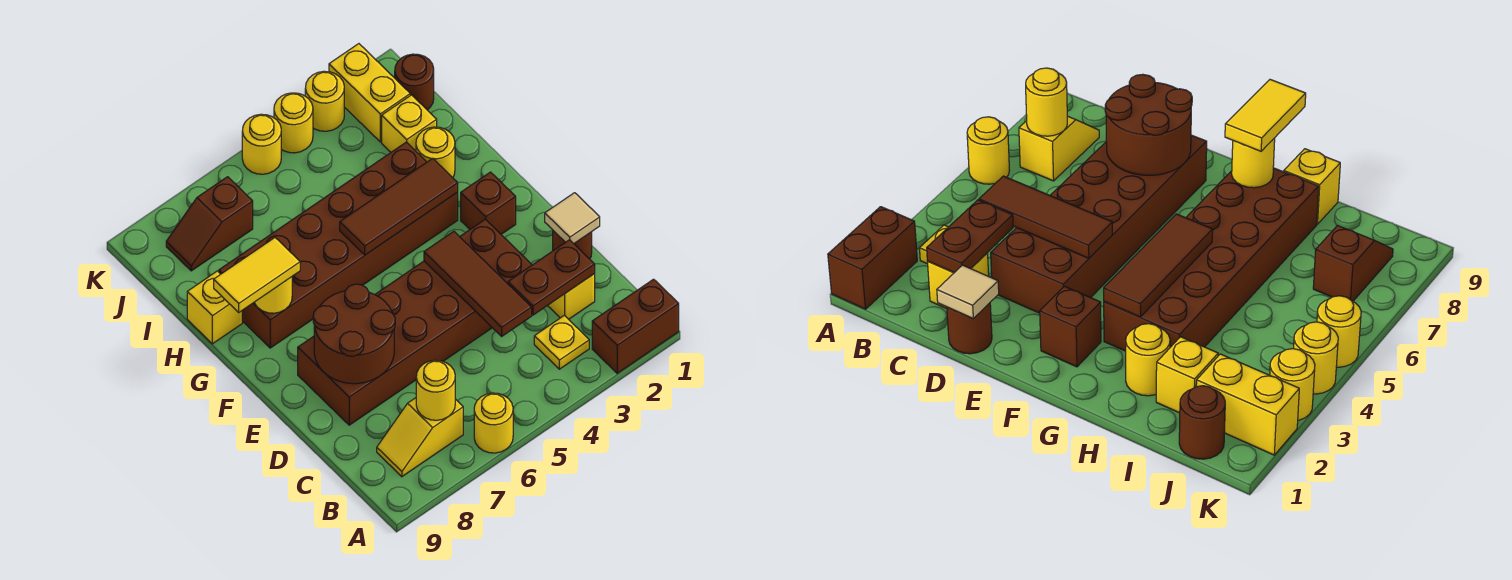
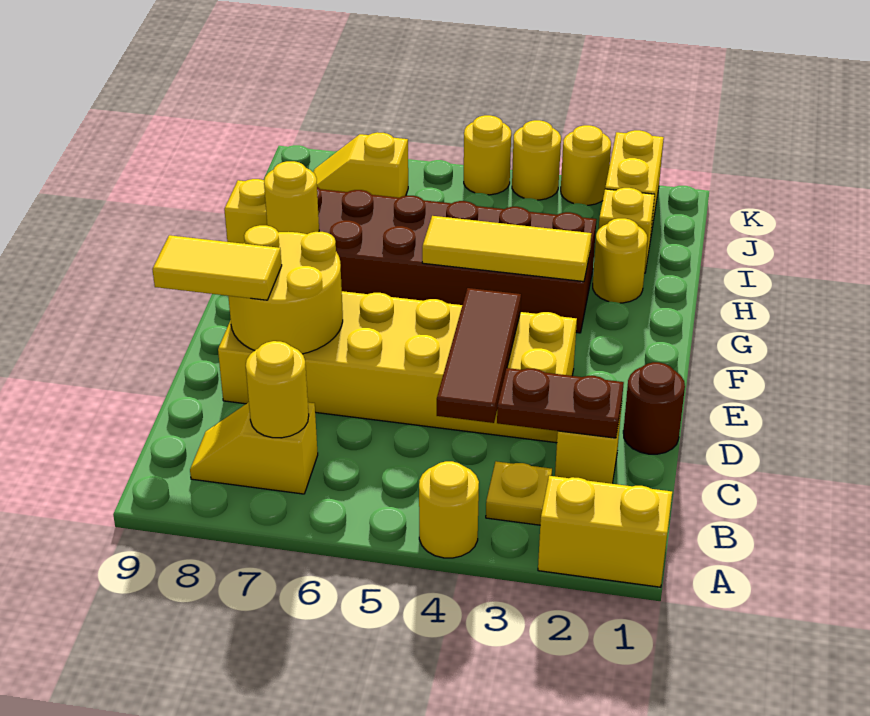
brown brick A1:A2 level 1 -> yellow brick A1:A2 level 1
yellow round brick A6 level 1 -> yellow round brick A4 level 1
tan tile D1 level 2 -> none
brown brick D3:E8 level 1 -> yellow brick D3:E8 level 1
brown round brick D7:E8 level 2 -> yellow round brick D7:E8 level 2
brown brick F2 level 1 -> none
brown tile G3:G5 level 2 -> yellow tile G3:G5 level 2
yellow tile G8:G9 level 3 -> yellow tile D8:D9 level 3
brown round brick J1 level 1 -> none
brown slope J7:J8 level 1 top 7 -> yellow slope J7:J8 level 1 top 7

